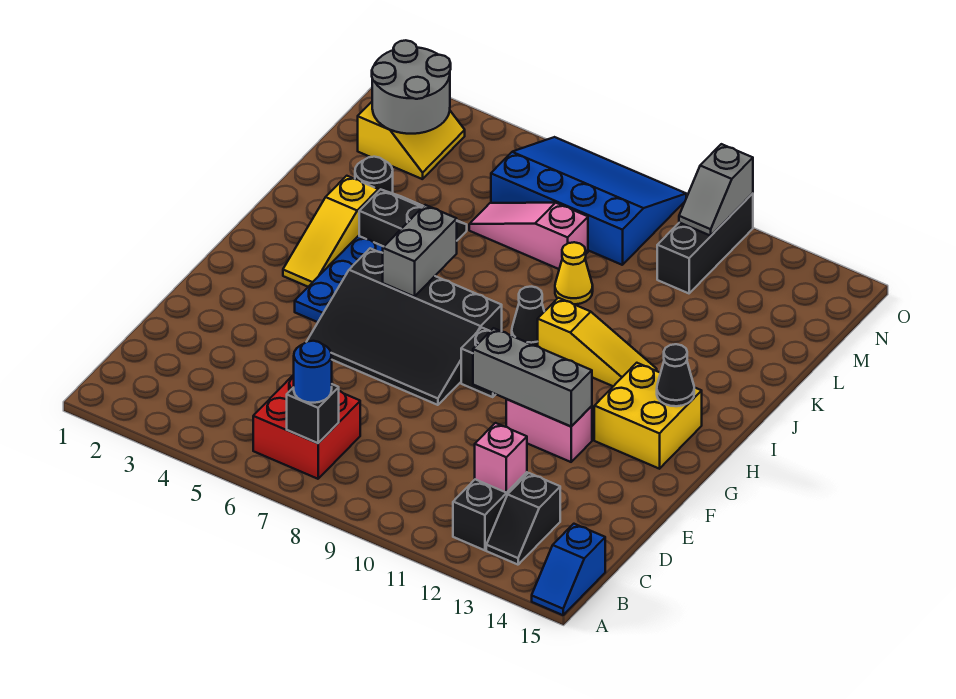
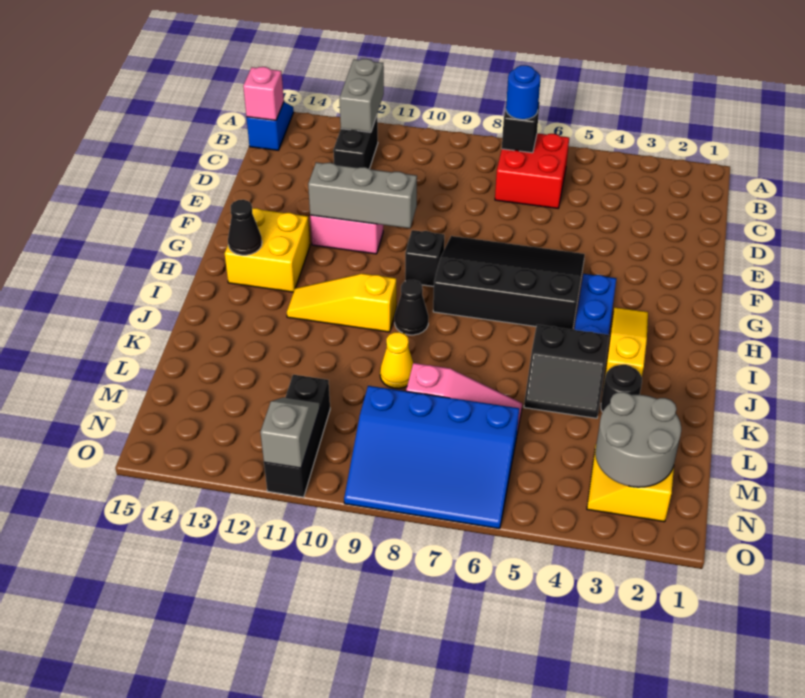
black slope B13:C13 level 1 top C -> none
pink brick C12 level 2 -> pink brick B15 level 2
grey brick H6:I6 level 2 -> grey brick A12:B12 level 2

